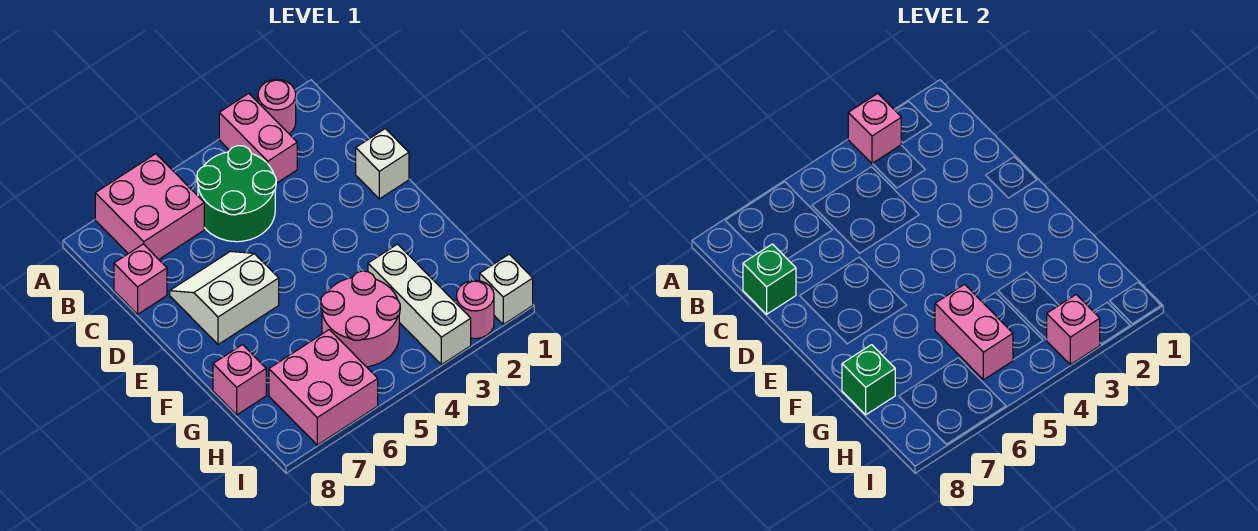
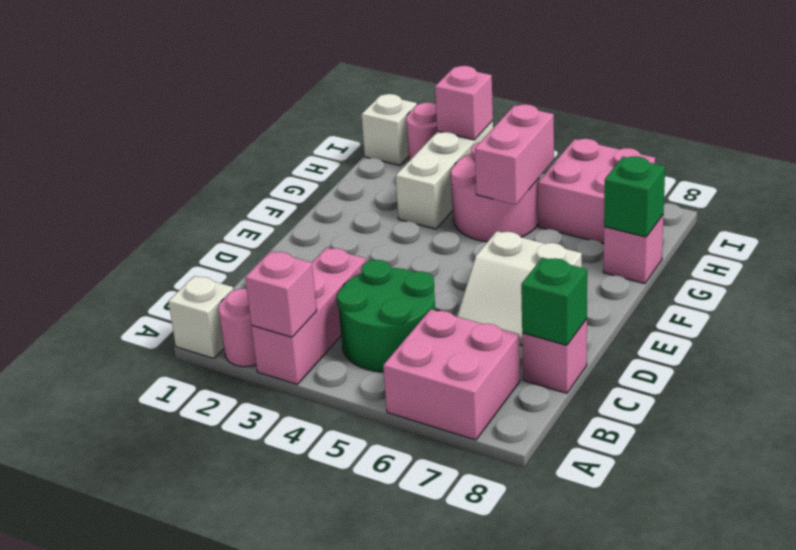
pink brick A3:B3 level 1 -> pink brick A3:C3 level 1
white brick D1 level 1 -> white brick A1 level 1

